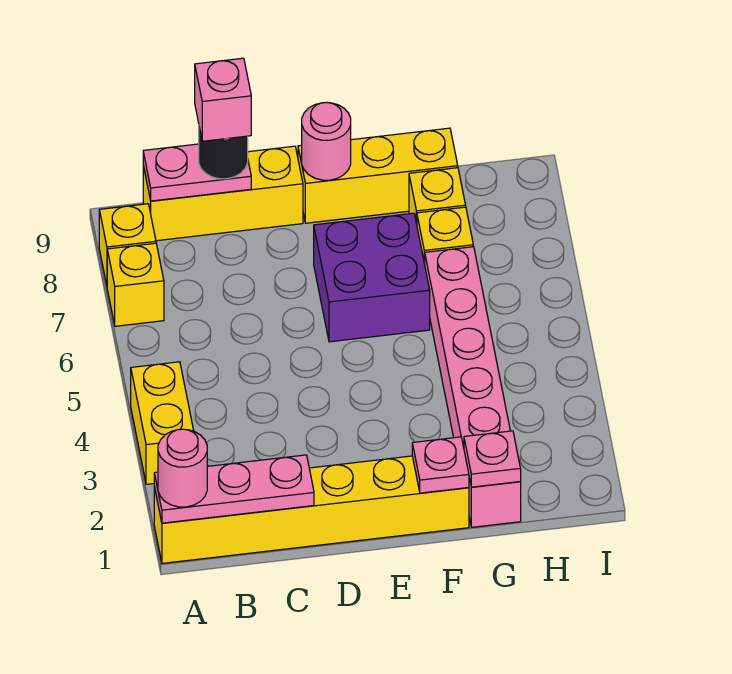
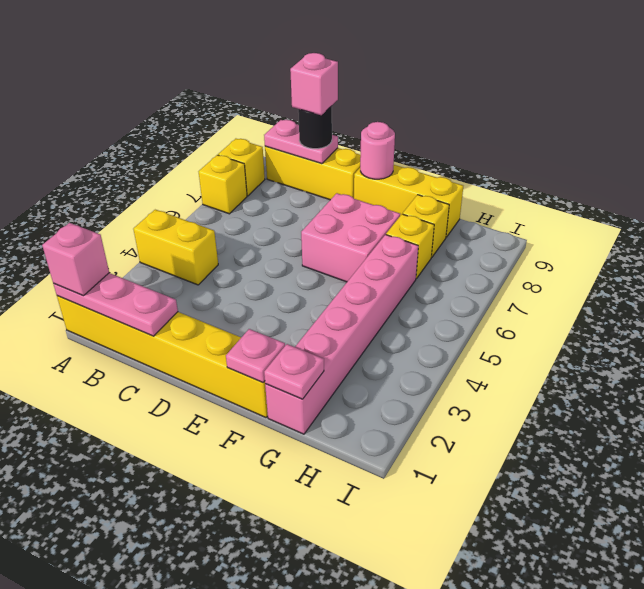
pink round brick A1 level 3 -> pink brick A1 level 3
yellow brick A3:A4 level 1 -> yellow brick A4:B4 level 1
purple brick E6:F7 level 1 -> pink brick E6:F7 level 1

